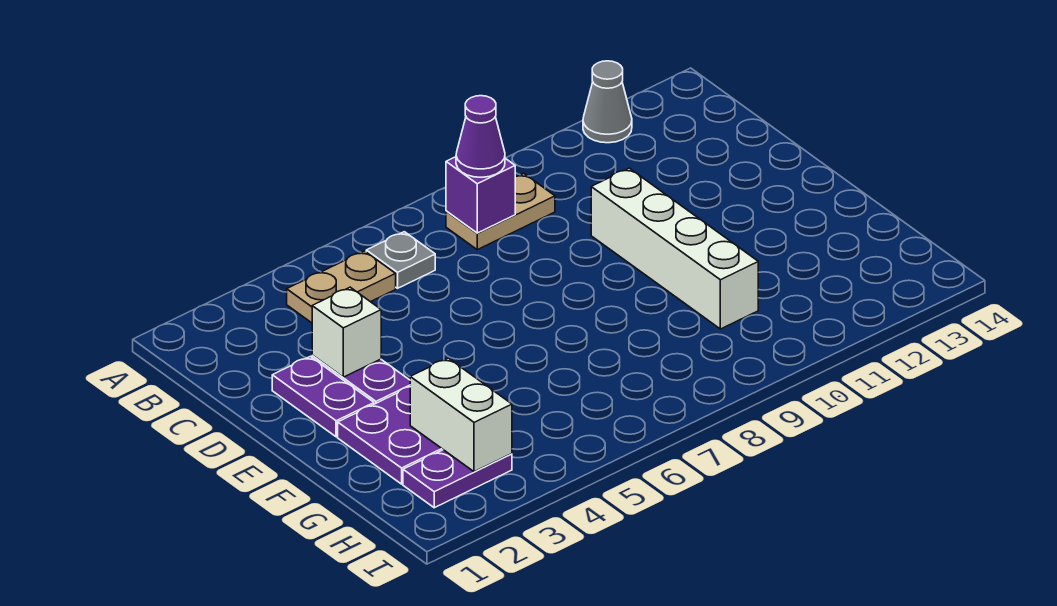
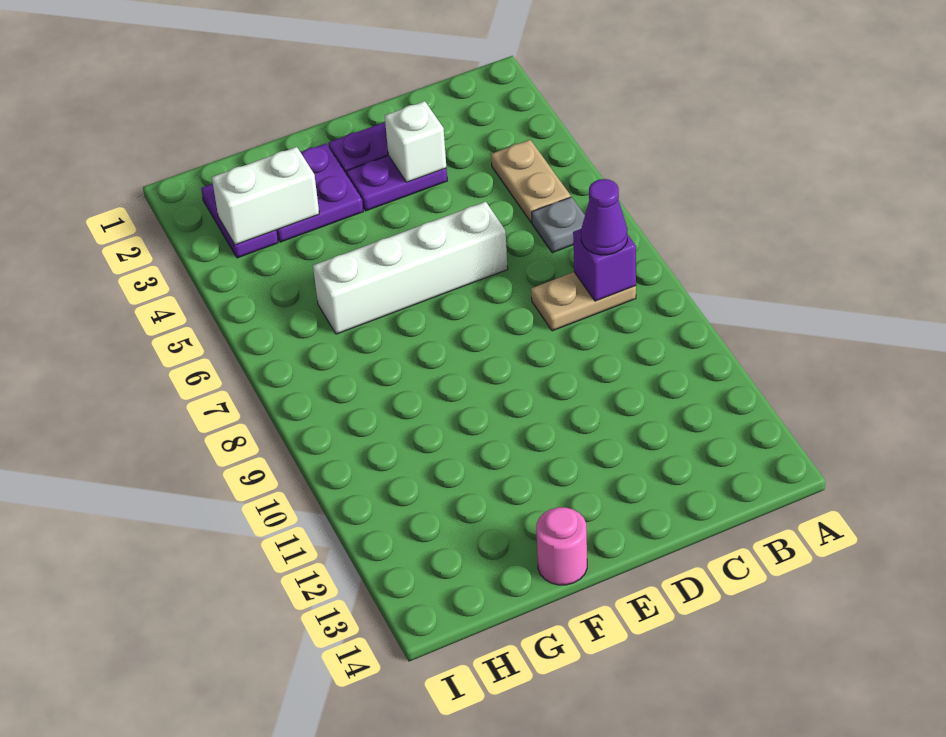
grey cone A12 level 1 -> none
tan plate B8:B9 level 1 -> tan plate B8:C8 level 1
white brick D10:G10 level 1 -> white brick D6:G6 level 1
none -> pink round brick F14 level 1

